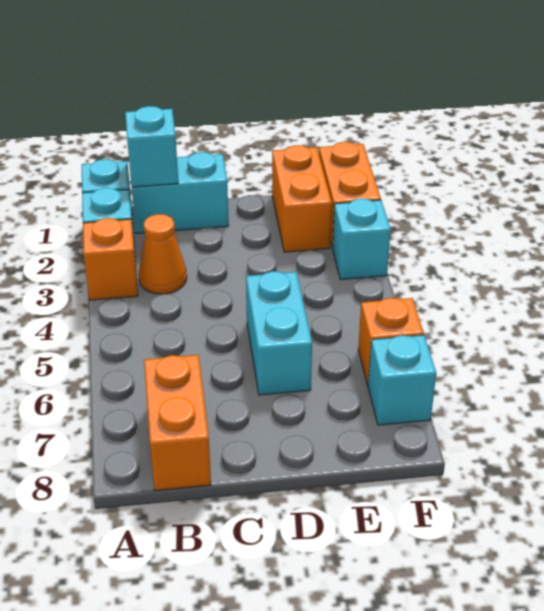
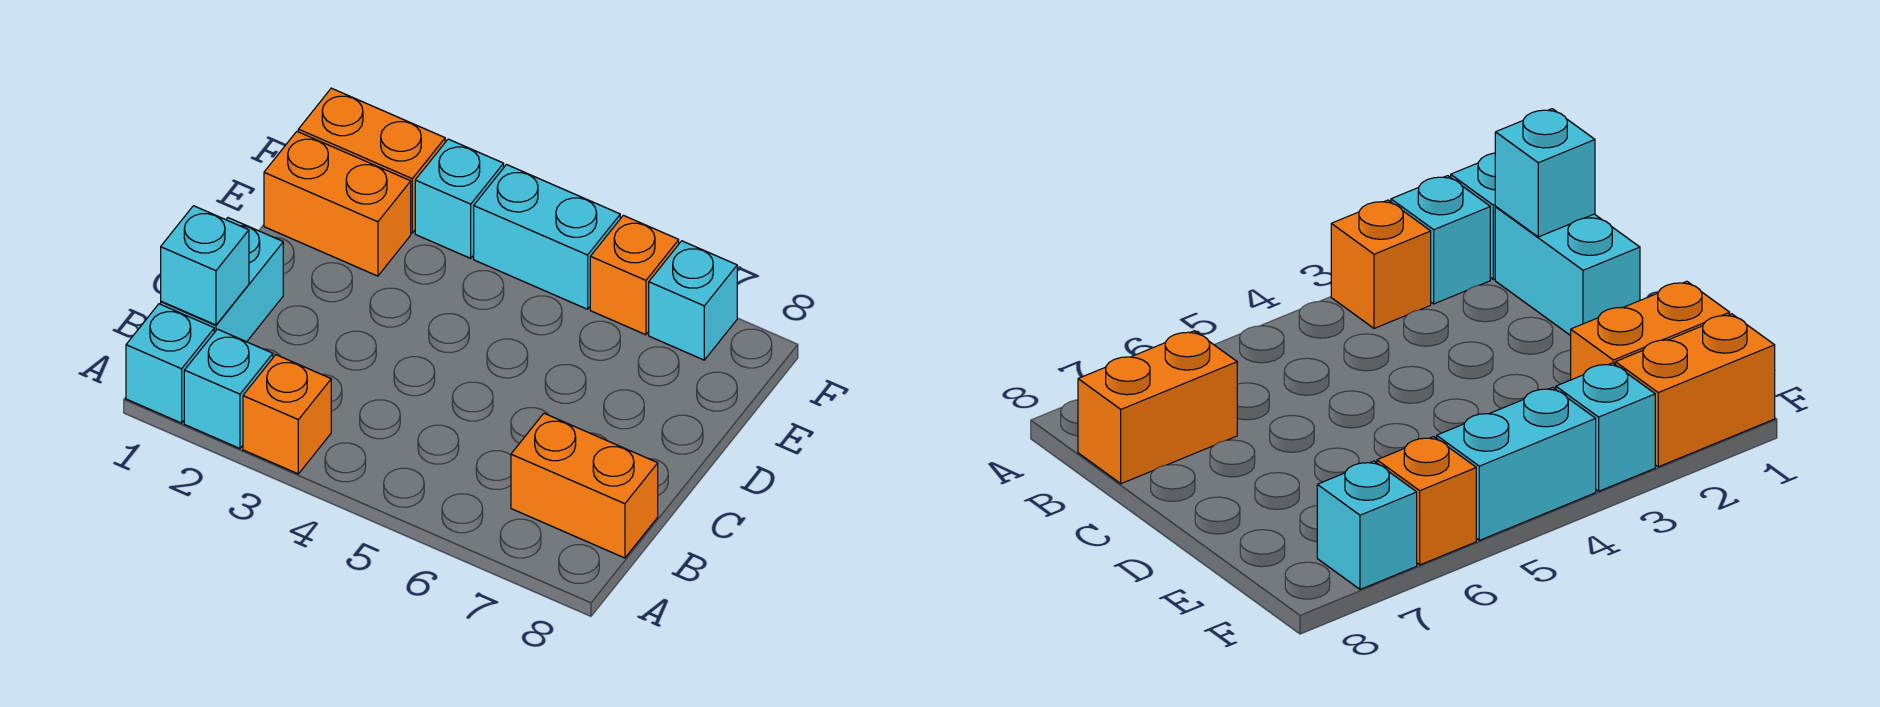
orange cone B3 level 1 -> none
cyan brick D5:D6 level 1 -> cyan brick F4:F5 level 1

